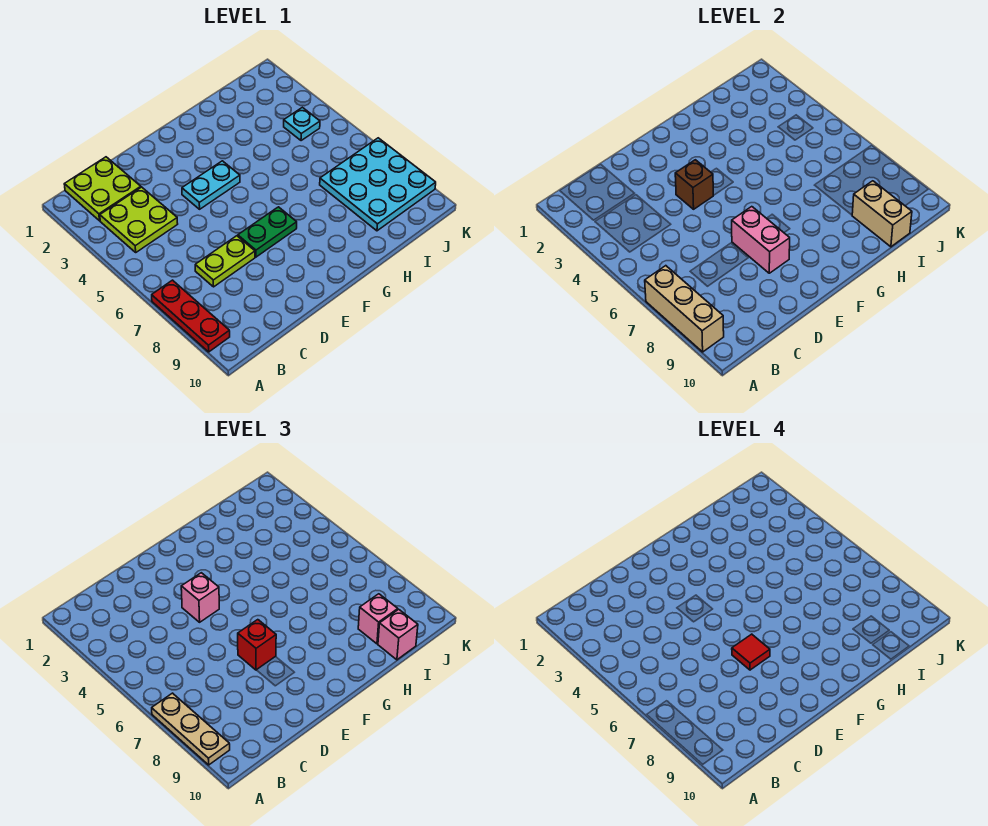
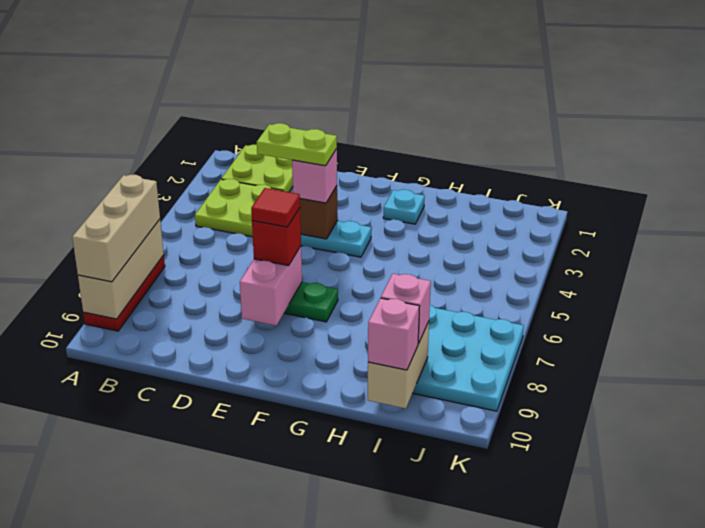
tan plate A7:A9 level 3 -> tan brick A7:A9 level 3
lime plate C7:D7 level 1 -> lime plate D4:E4 level 4
cyan plate J4 level 1 -> cyan plate G2 level 1

